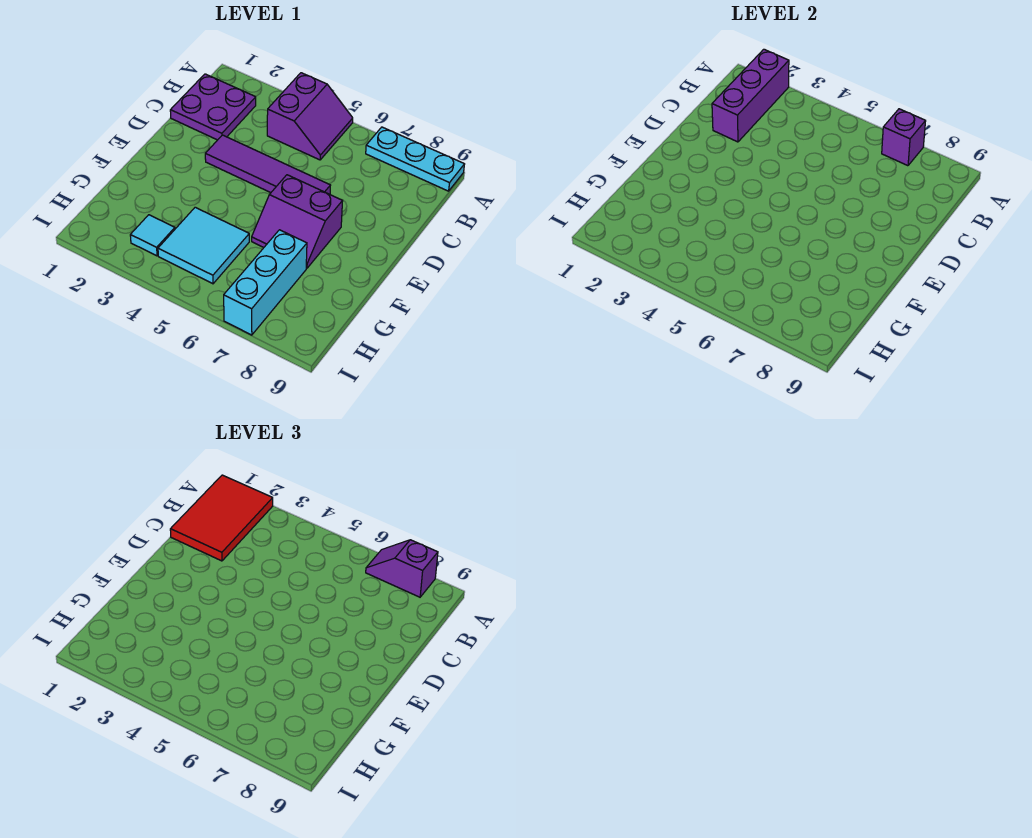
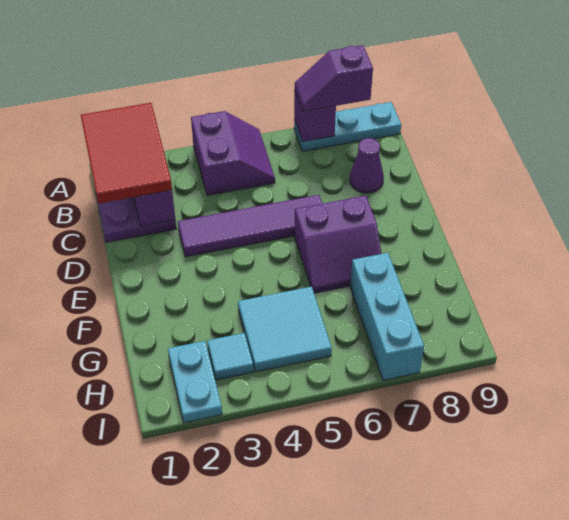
none -> purple cone C8 level 1
none -> cyan plate H2:I2 level 1

